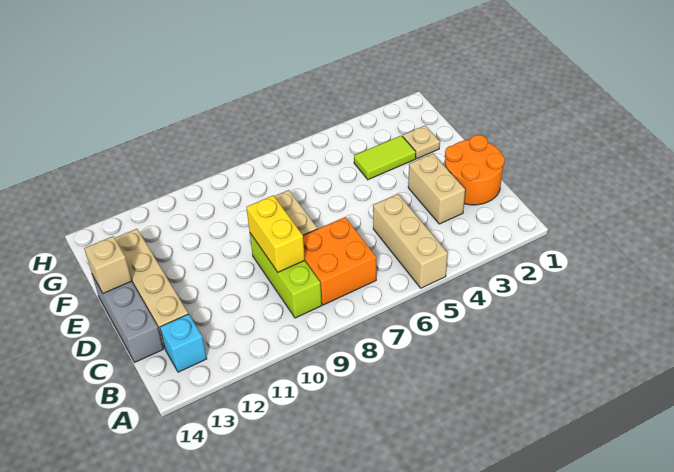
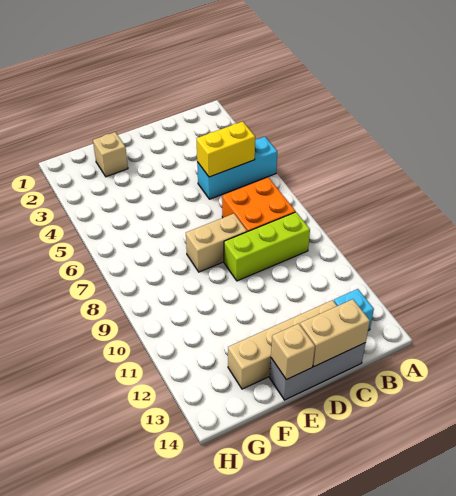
tan brick A5:C5 level 1 -> cyan brick A5:C5 level 1
orange round brick C1:D2 level 1 -> none
tan brick C3:D3 level 1 -> tan brick C14:D14 level 2
yellow brick C9:D9 level 2 -> yellow brick B5:C5 level 2
tan plate F2 level 1 -> tan brick F2 level 1
lime tile F3:F4 level 1 -> none

